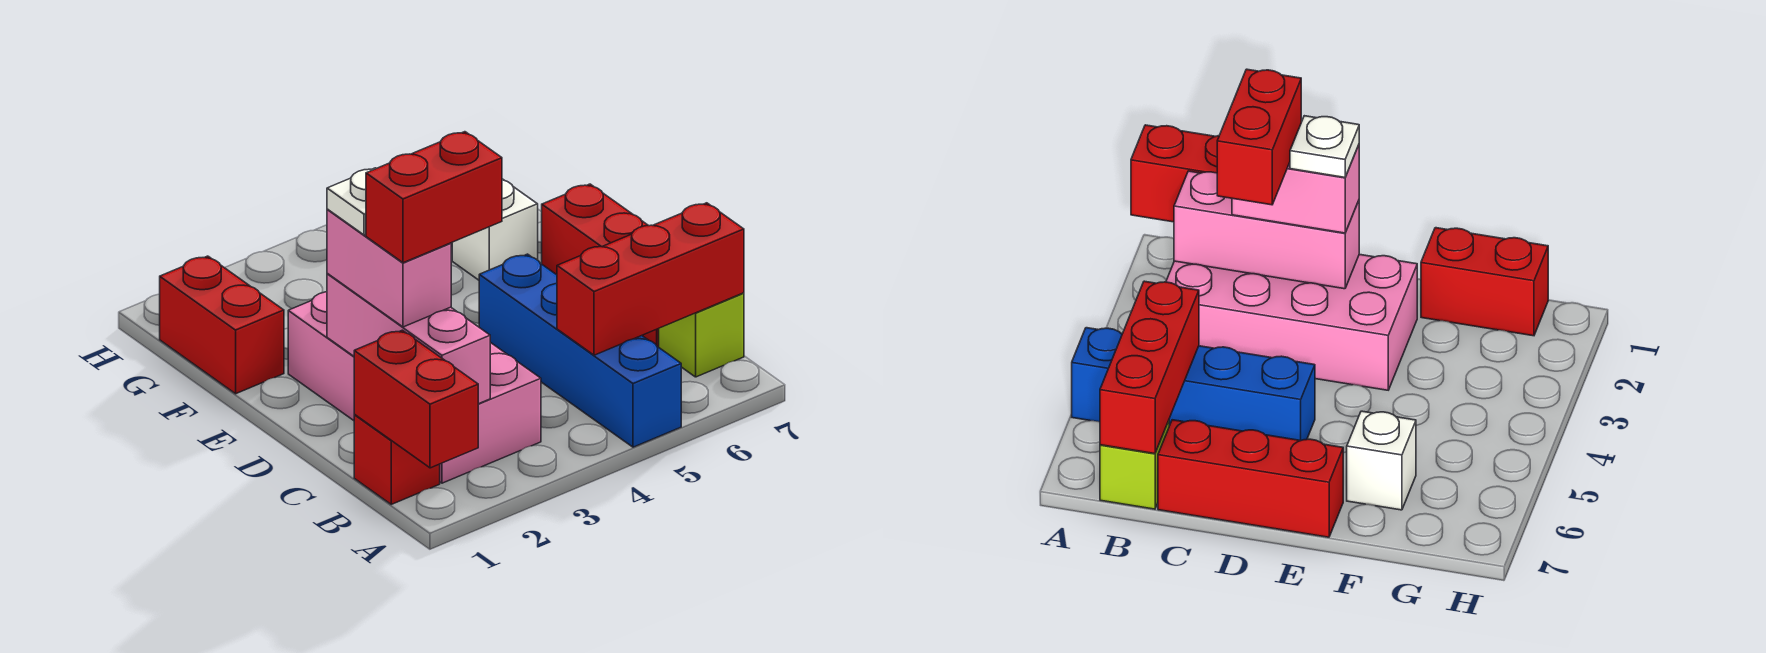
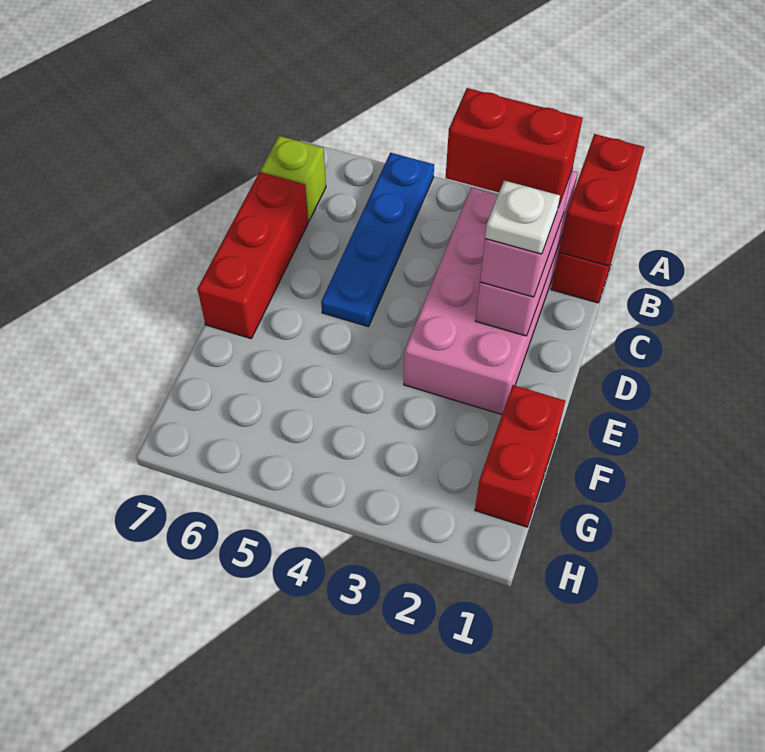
blue brick A5:D5 level 1 -> blue plate A5:D5 level 1
red brick B5:B7 level 2 -> none
white brick F6 level 1 -> none

